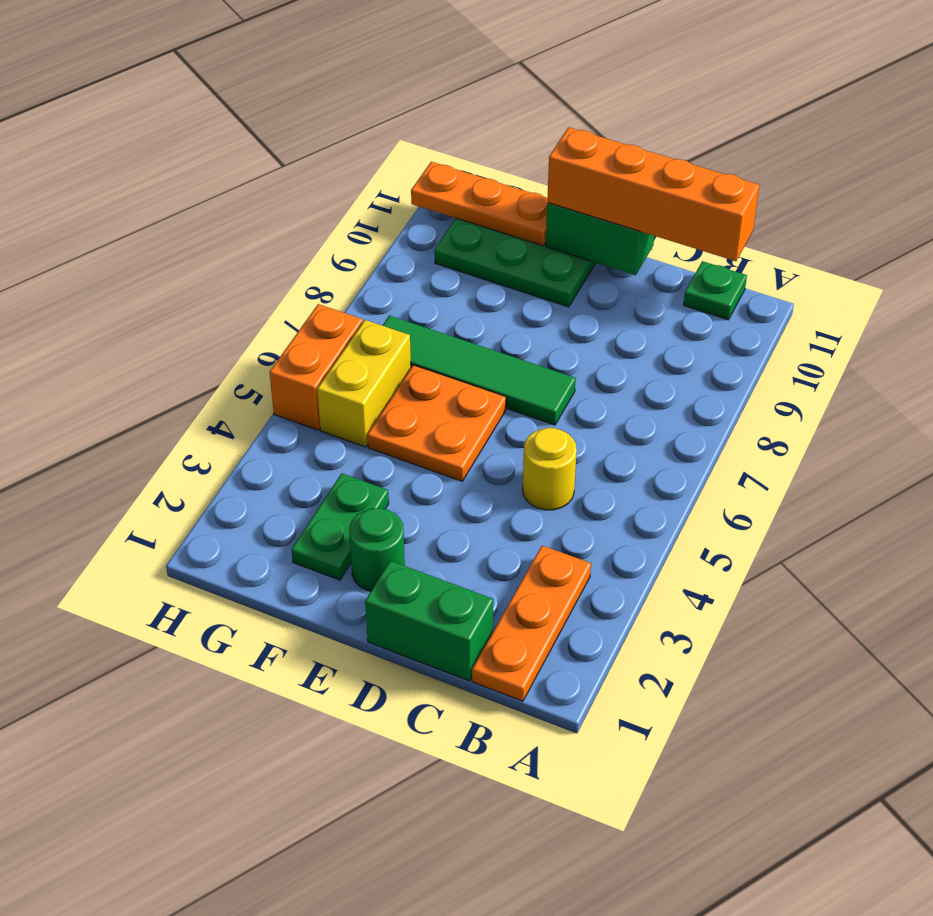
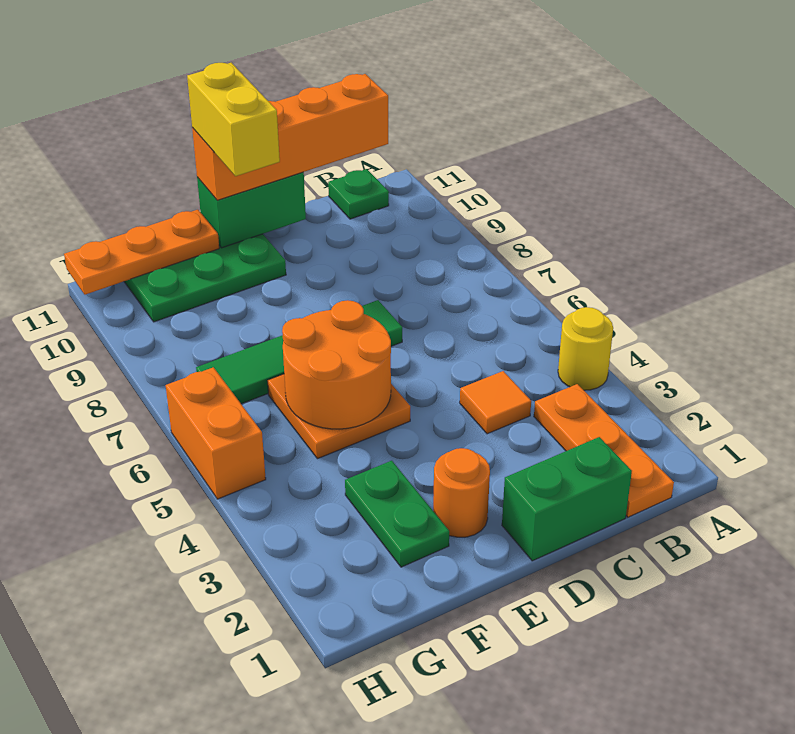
none -> orange tile C4 level 1
yellow round brick C5 level 1 -> yellow round brick A4 level 1
green round brick E2 level 1 -> orange round brick E2 level 1
none -> orange round brick E5:F6 level 2
yellow brick G5:G6 level 1 -> yellow brick E10:E11 level 4

